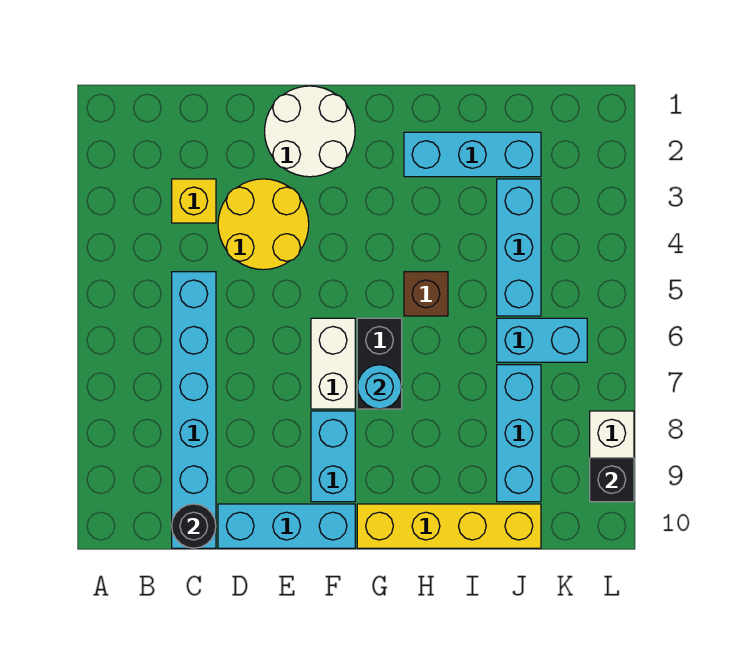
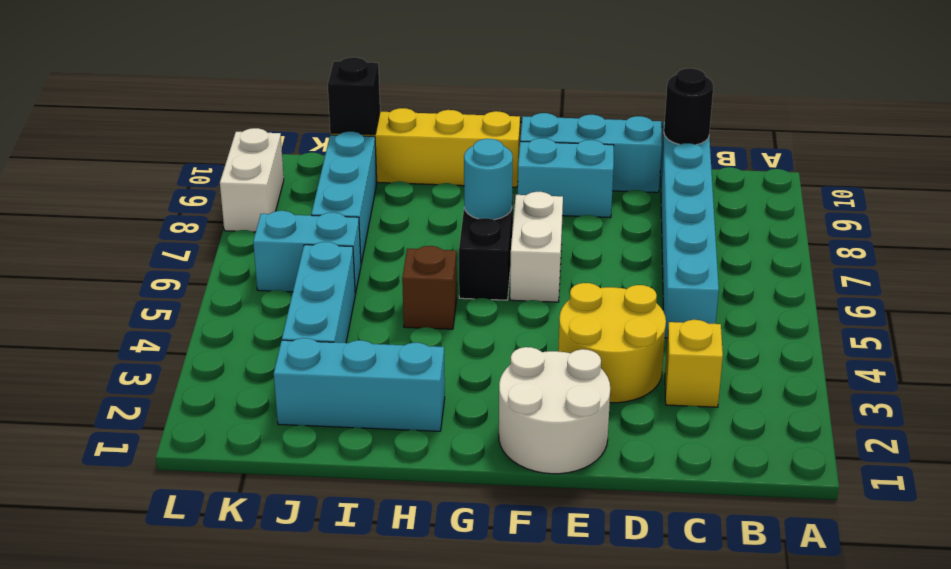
cyan brick F8:F9 level 1 -> cyan brick E9:F9 level 1
black brick L9 level 2 -> black brick J10 level 2

